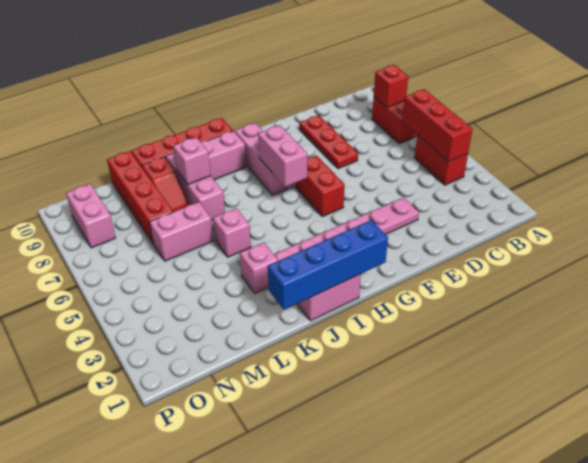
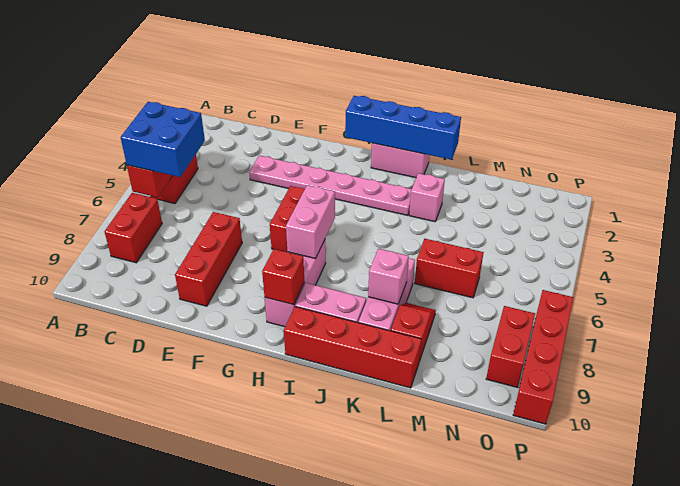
none -> blue brick B5:C6 level 3
red brick B8 level 2 -> red brick H9 level 2
red plate E7:E9 level 1 -> red brick E7:E9 level 1
pink brick K5 level 1 -> none
pink brick L6:M6 level 1 -> red brick L6:M6 level 1
red brick M7:M10 level 1 -> red brick P7:P10 level 1
pink brick O8:O9 level 1 -> red brick O8:O9 level 1

